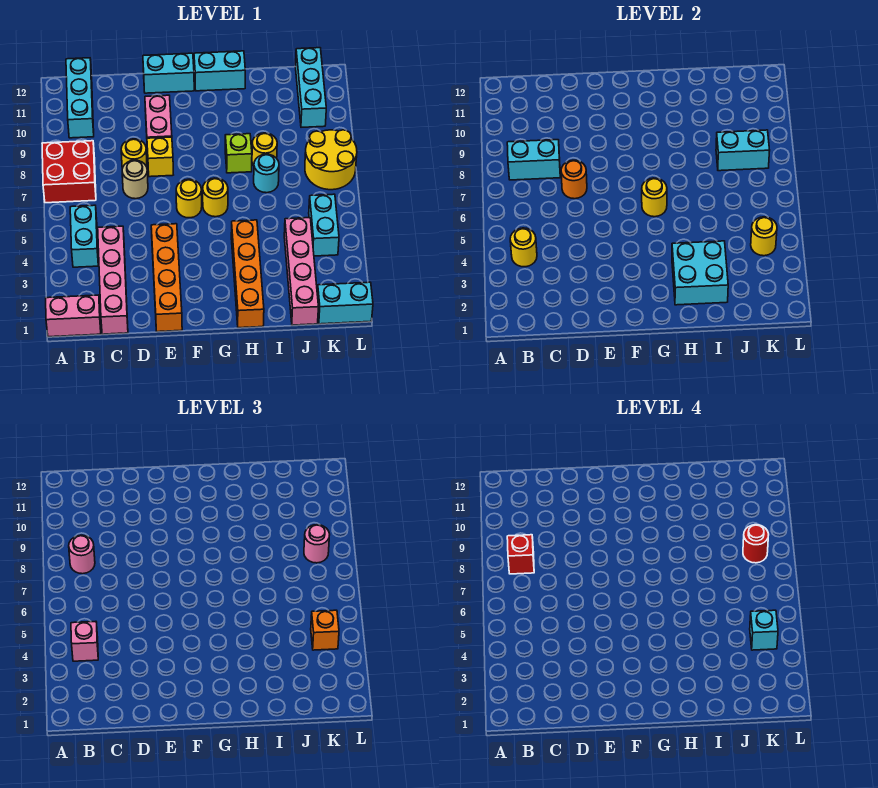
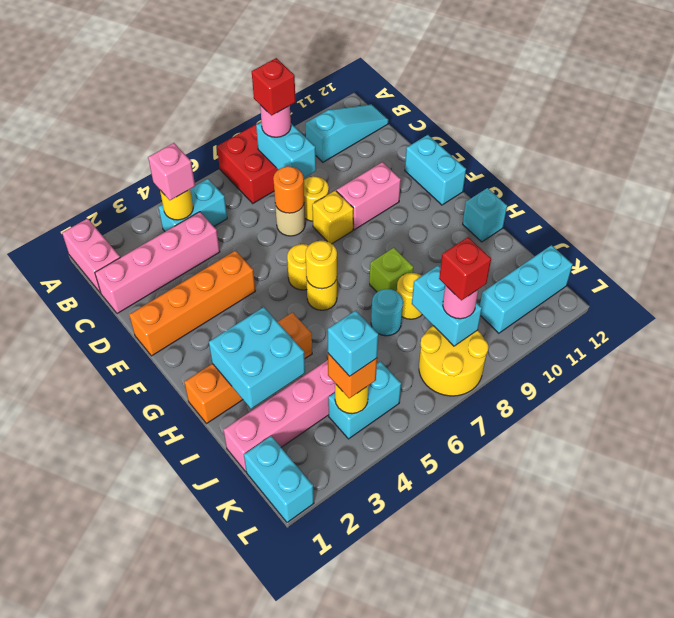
cyan brick B10:B12 level 1 -> cyan slope B10:B12 level 1 top 10
cyan brick G12:H12 level 1 -> cyan brick H12 level 1
red round brick K8 level 4 -> red brick K8 level 4

